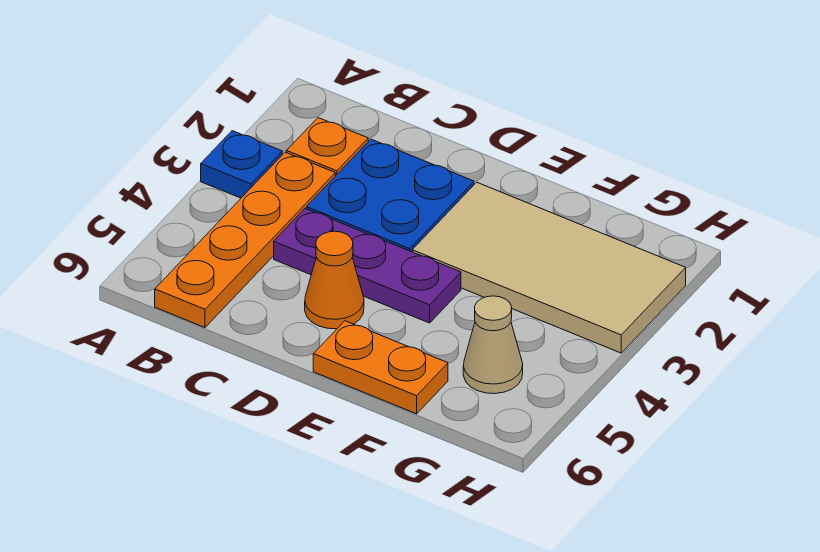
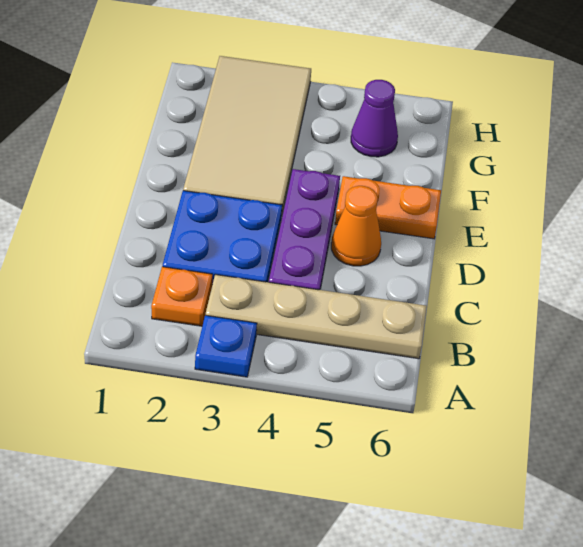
orange plate B3:B6 level 1 -> tan plate B3:B6 level 1
orange plate E6:F6 level 1 -> orange plate E5:E6 level 1
tan cone G5 level 1 -> purple cone G5 level 1

